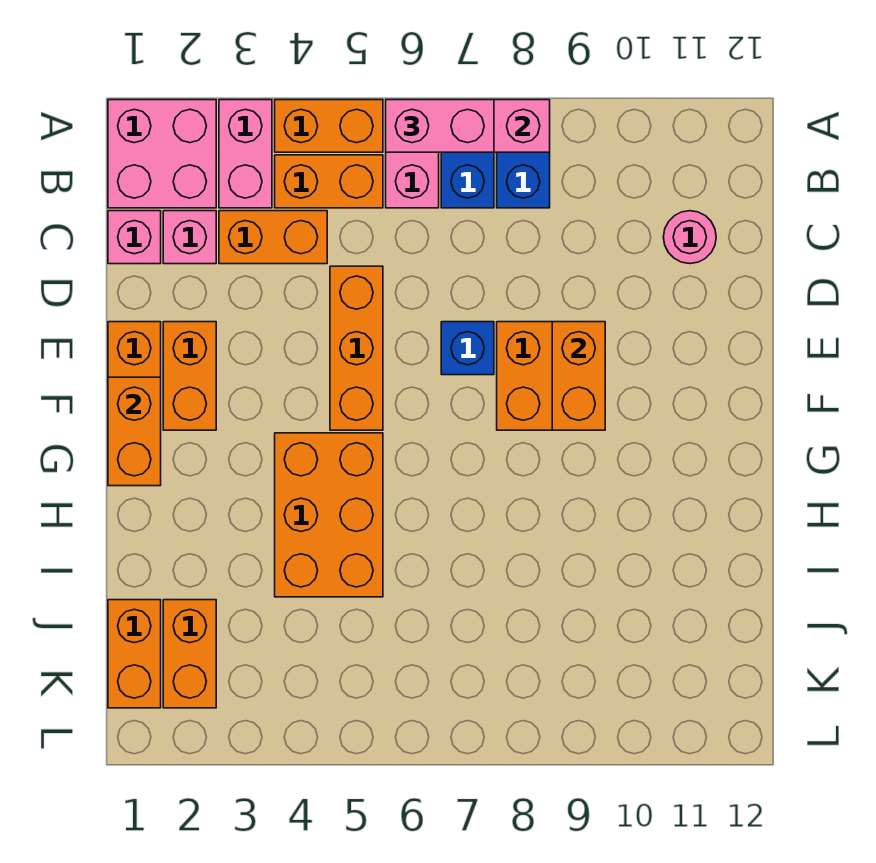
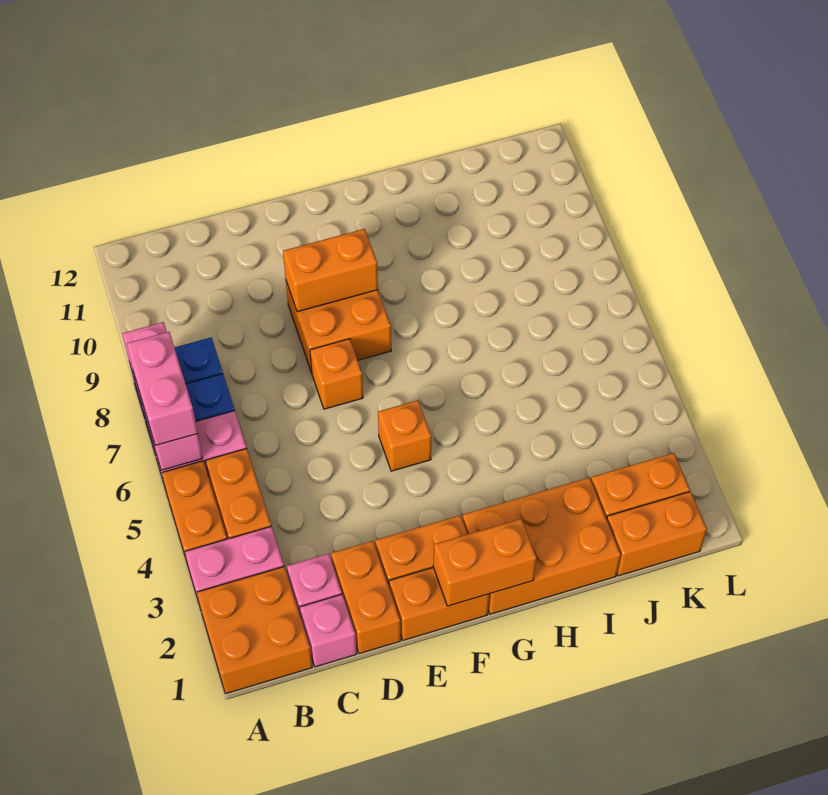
pink brick A1:B2 level 1 -> orange brick A1:B2 level 1
orange brick C3:C4 level 1 -> orange brick D1:D2 level 1
pink round brick C11 level 1 -> none
orange brick D5:F5 level 1 -> orange brick F5 level 1
blue brick E7 level 1 -> orange brick E7 level 1
orange brick G4:I5 level 1 -> orange brick G1:I2 level 1

